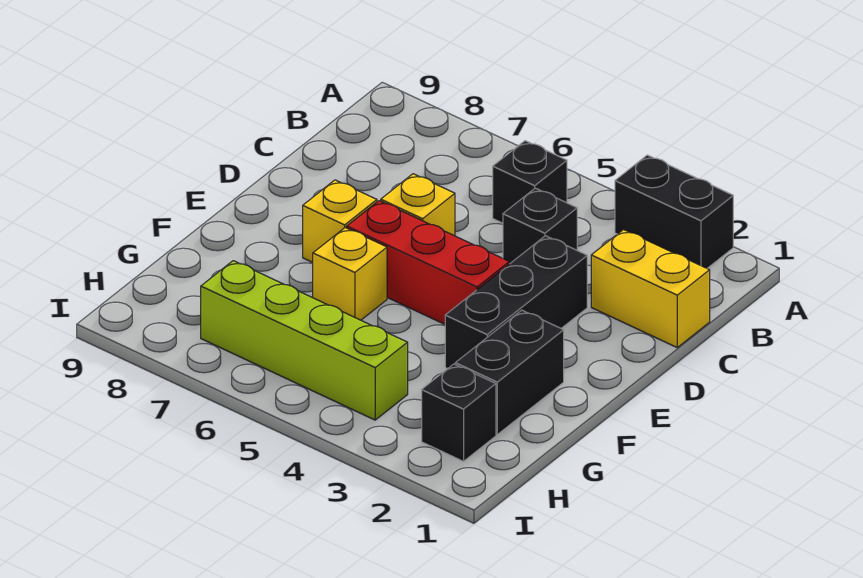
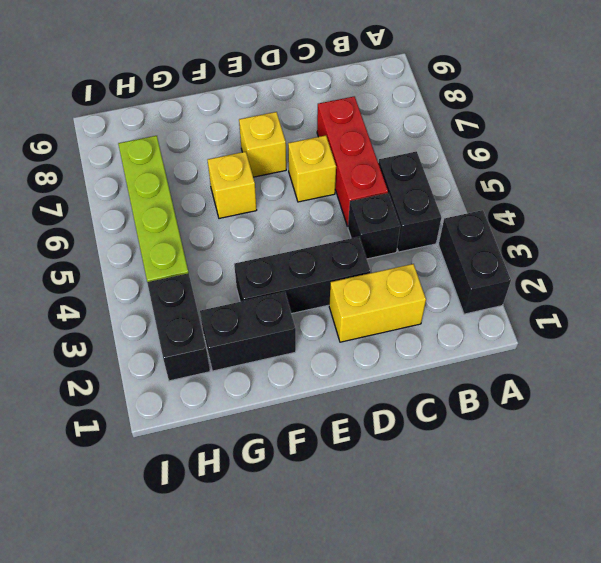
black brick B5 level 1 -> black brick B4:B5 level 1
yellow brick C1:C2 level 1 -> yellow brick C2:D2 level 1
red brick E4:E6 level 1 -> red brick C5:C7 level 1
black brick H2 level 1 -> black brick H2:H3 level 1

